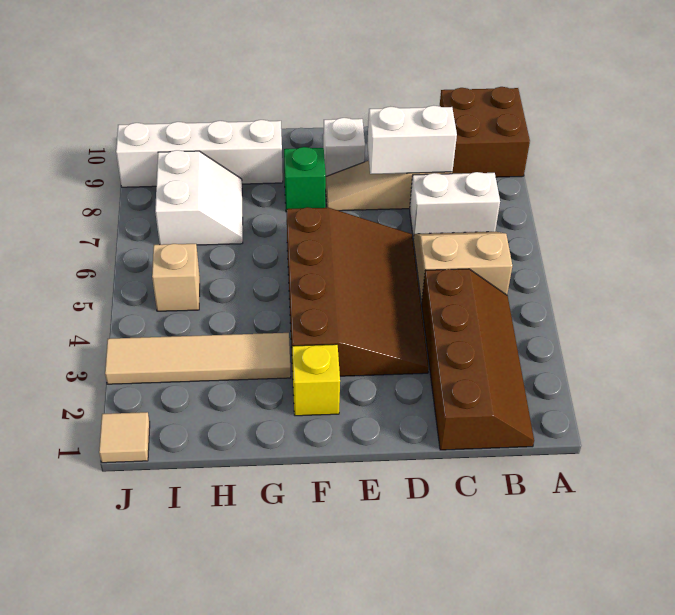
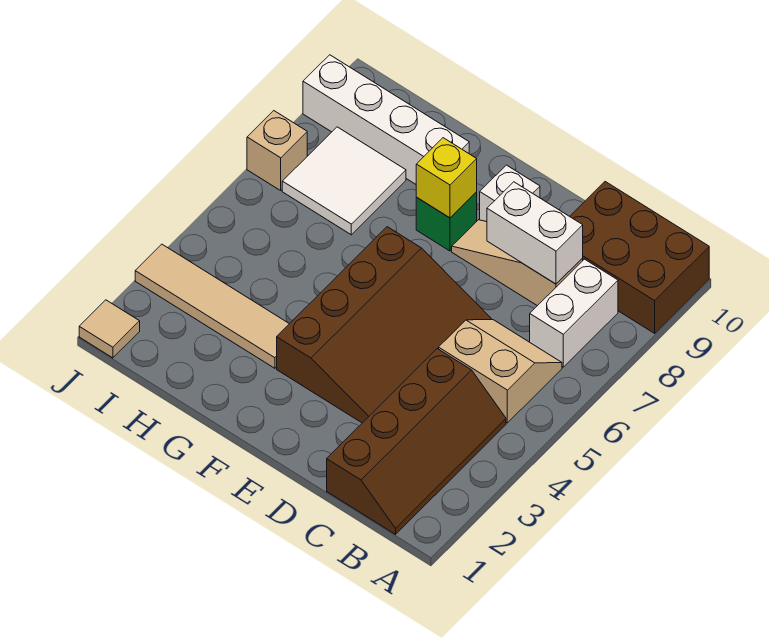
brown brick A9:B10 level 1 -> brown brick A9:C10 level 1
white brick B7:C7 level 1 -> white brick B7:B8 level 1
yellow brick F2 level 1 -> yellow brick F8 level 2
white slope H7:I8 level 1 top I -> white tile H7:I8 level 1
tan brick I5 level 1 -> tan brick J7 level 1

